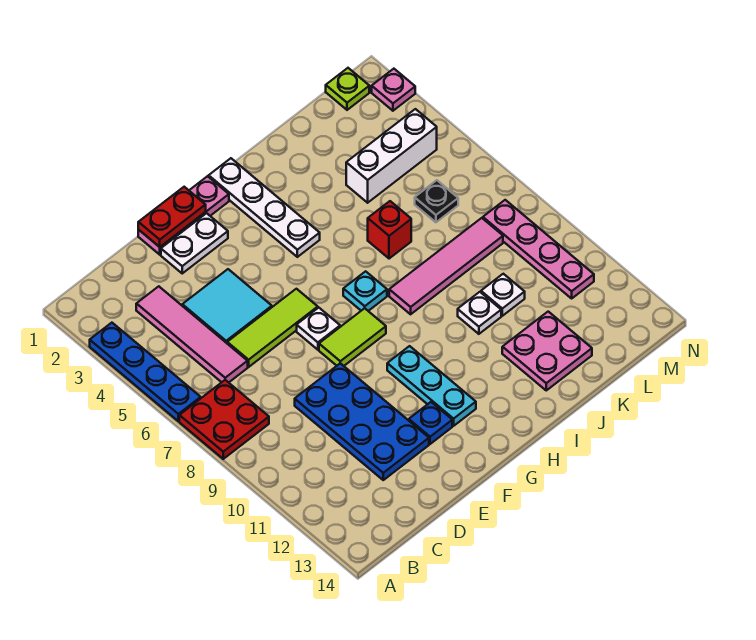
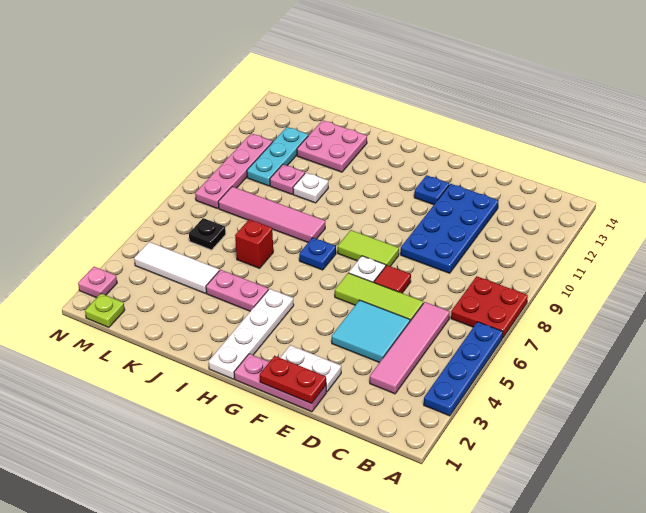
none -> red tile E7 level 1
cyan plate G10:G12 level 1 -> cyan plate L10:L12 level 1
cyan plate H7 level 1 -> blue plate H7 level 1
none -> pink plate I4:J4 level 1
white brick K4:M4 level 1 -> white tile K4:M4 level 1
white plate K10 level 1 -> pink plate K10 level 1

